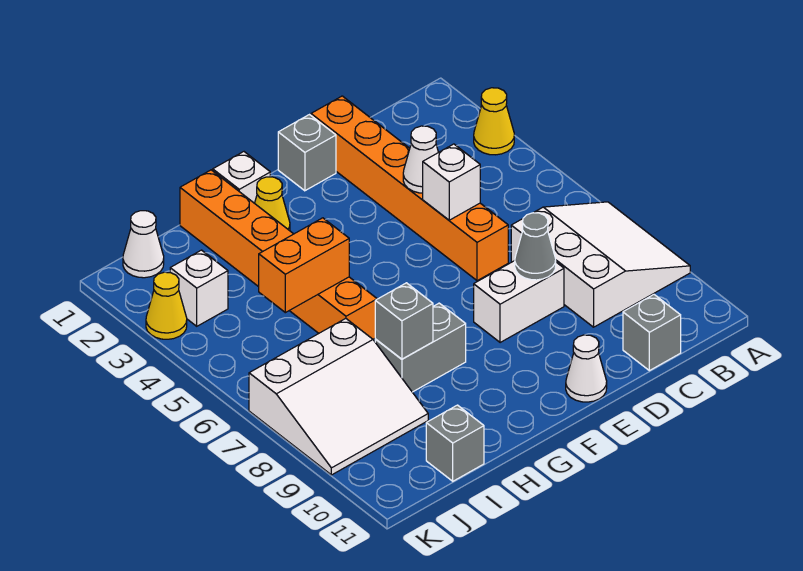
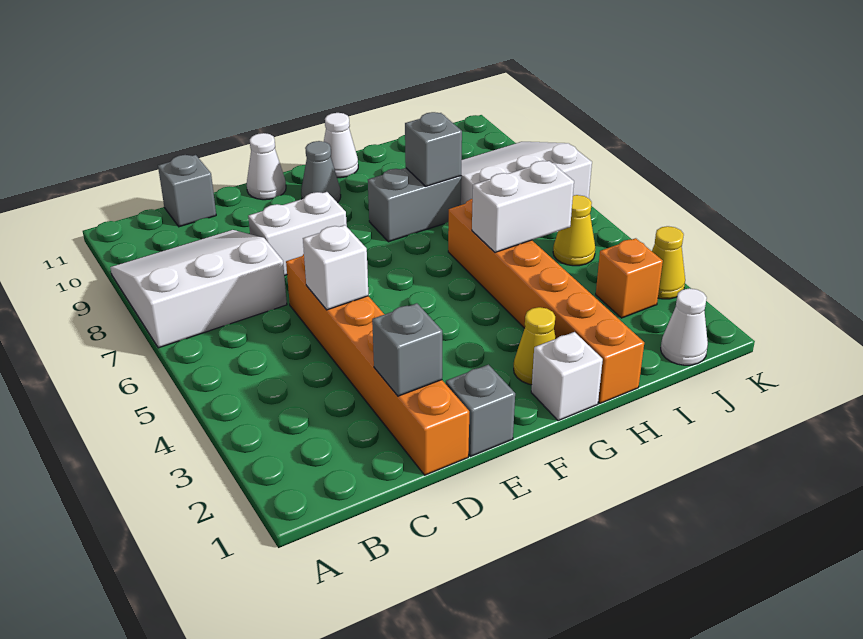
yellow cone A3 level 1 -> yellow cone J5 level 1
white slope A7:C9 level 1 top C -> white slope A7:C9 level 1 top 7
white cone D4 level 2 -> white cone G11 level 1
grey cone D8 level 2 -> grey cone F10 level 1
orange brick H5:I5 level 2 -> white brick H5:I5 level 2
grey brick I11 level 1 -> grey brick D2 level 2
white brick J3 level 1 -> orange brick J3 level 1

